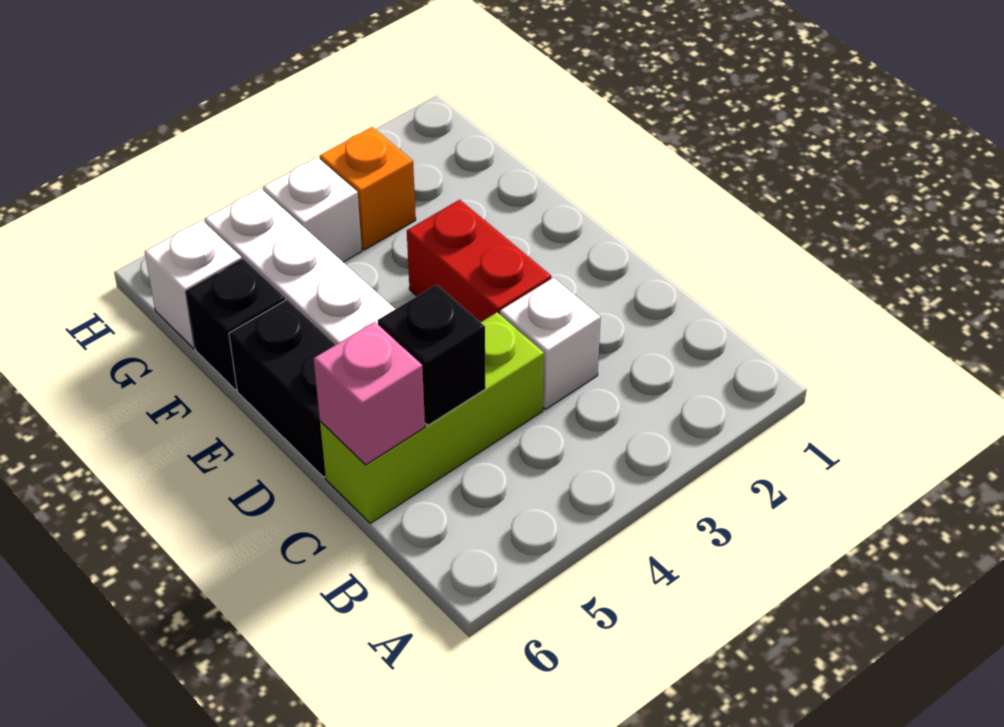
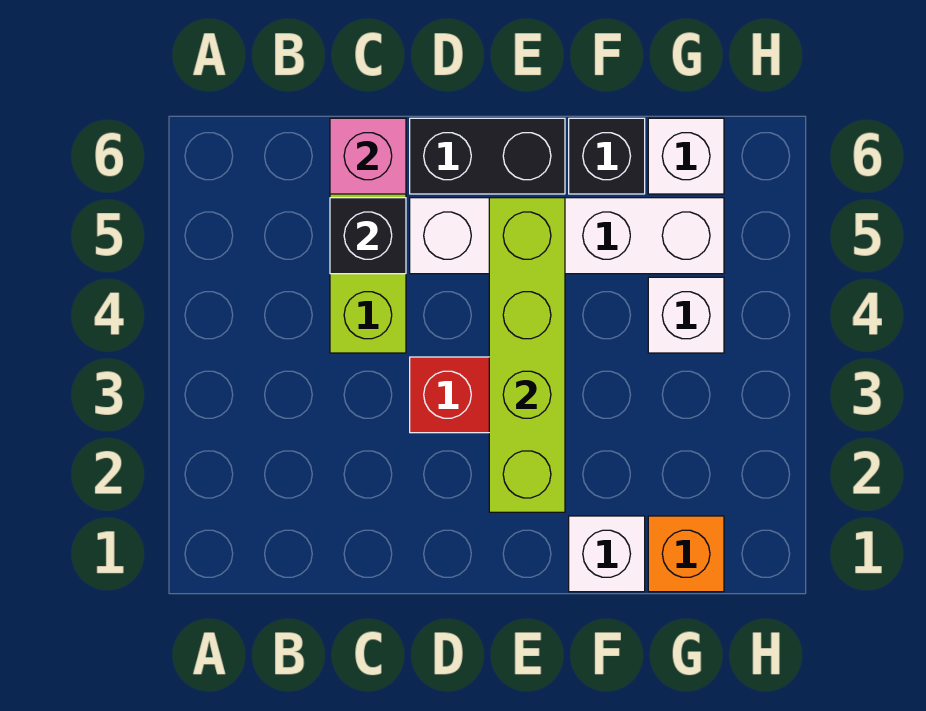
white brick C3 level 1 -> white brick F1 level 1
none -> lime brick E2:E5 level 2
orange brick G3 level 1 -> orange brick G1 level 1

